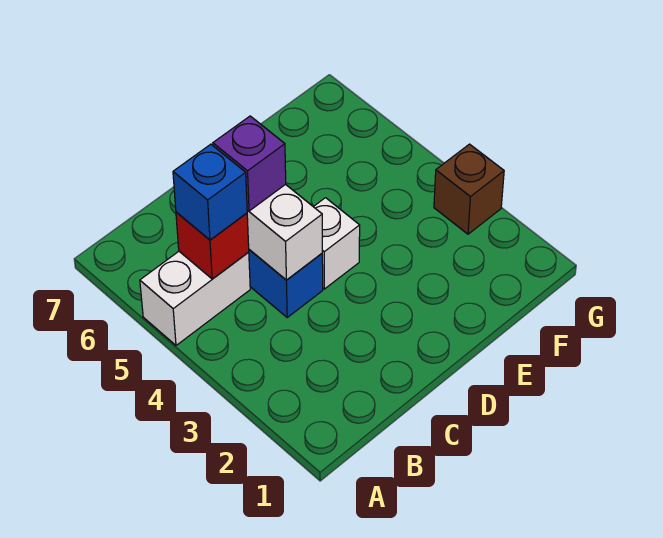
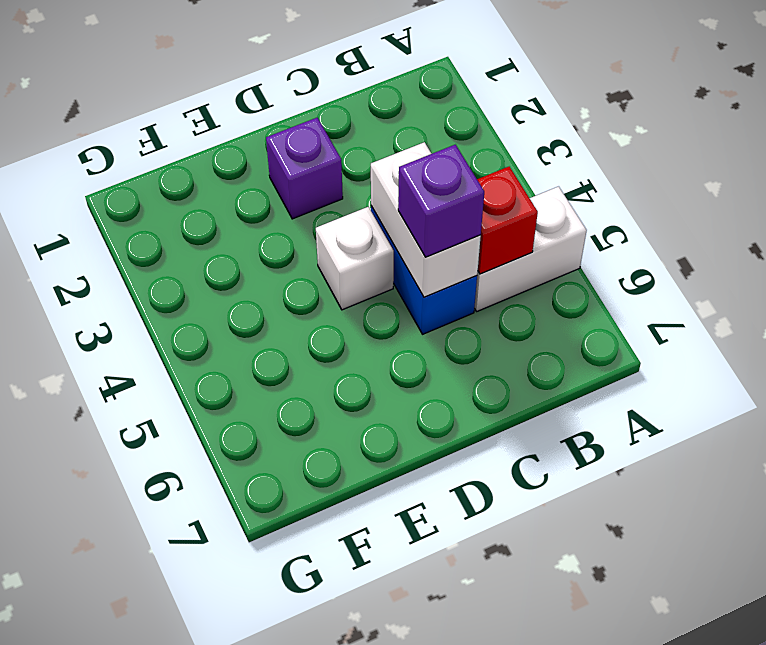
blue brick B5 level 3 -> none
none -> purple brick D2 level 1
brown brick G3 level 1 -> none

